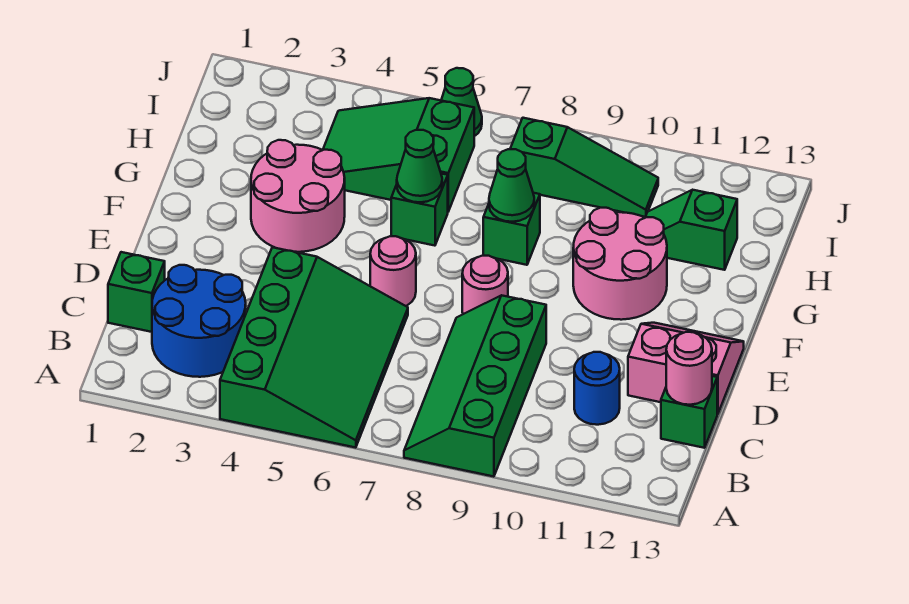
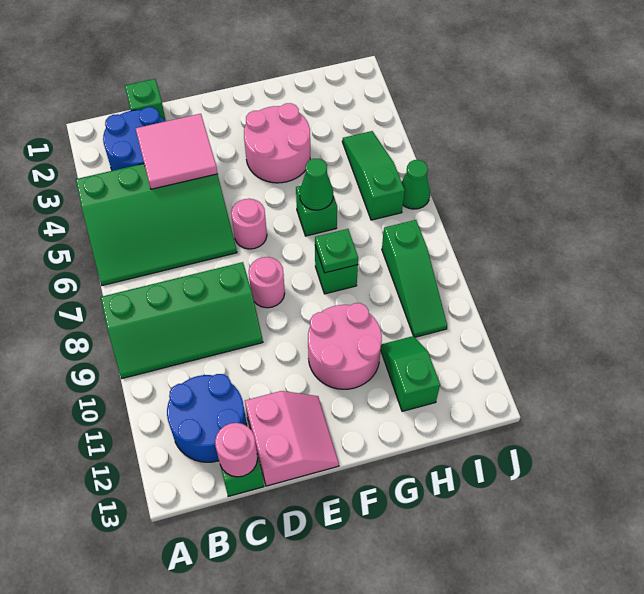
green slope A8:D9 level 1 top 9 -> green slope A8:D9 level 1 top 8
none -> pink tile C3:D4 level 2
blue round brick C11 level 1 -> blue round brick B11:C12 level 1
green cone G8 level 2 -> green plate G8 level 2
green slope H4:I6 level 1 top 6 -> green slope I4:I6 level 1 top 6

